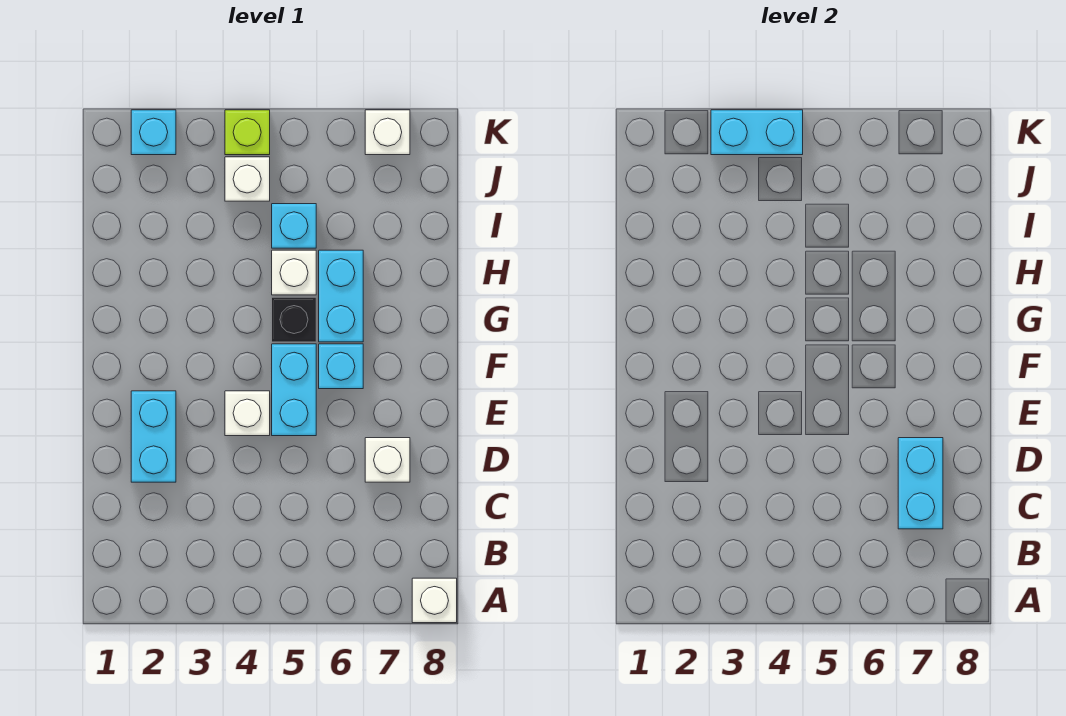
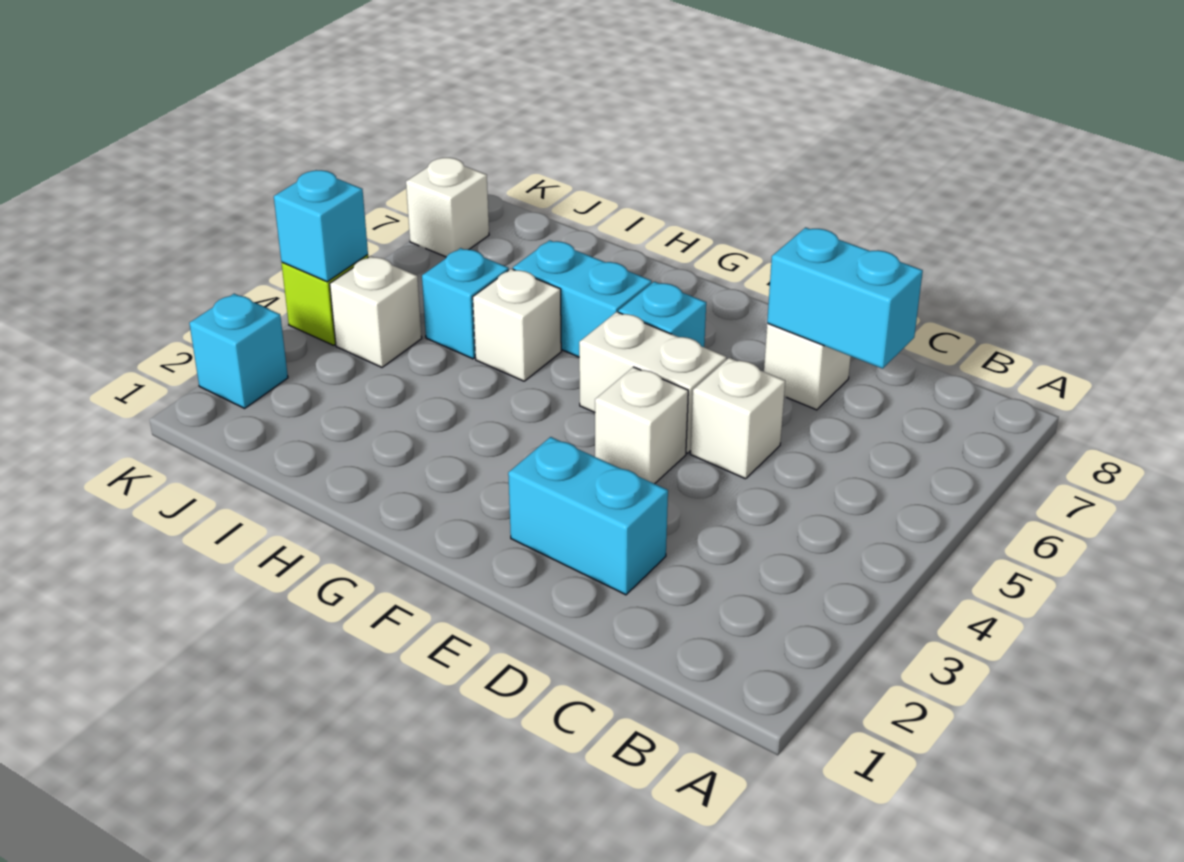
white brick A8 level 1 -> white brick D5 level 1
cyan brick E5:F5 level 1 -> white brick E5:F5 level 1
black brick G5 level 1 -> none
cyan brick K3:K4 level 2 -> cyan brick K4 level 2

